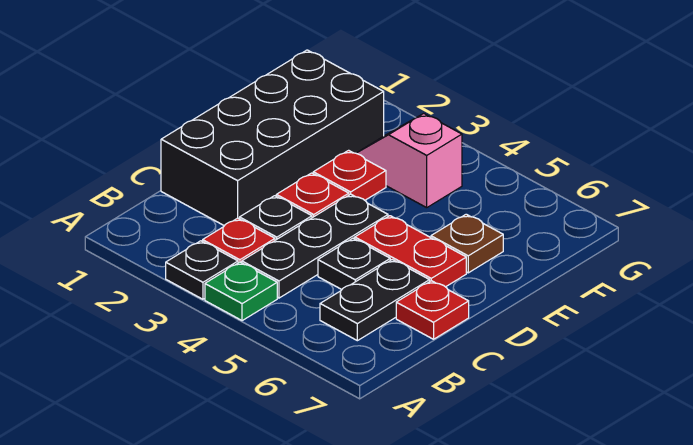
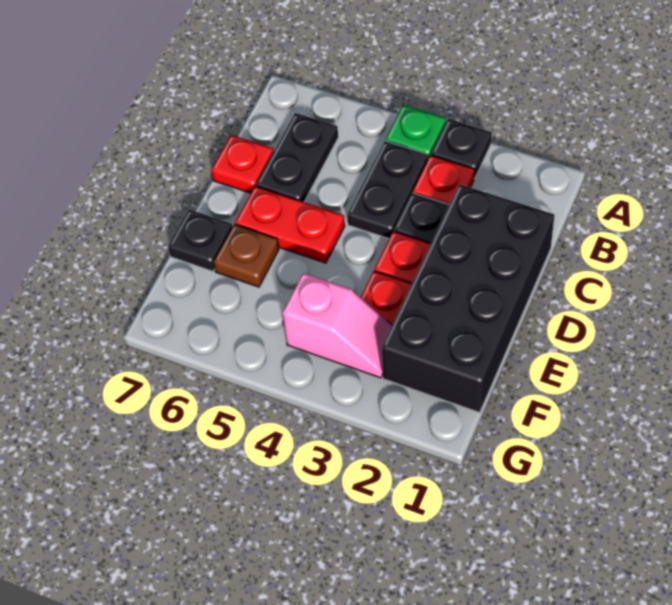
black plate B4:D4 level 1 -> black plate B4:C4 level 1
black plate C5 level 1 -> black plate E7 level 1

